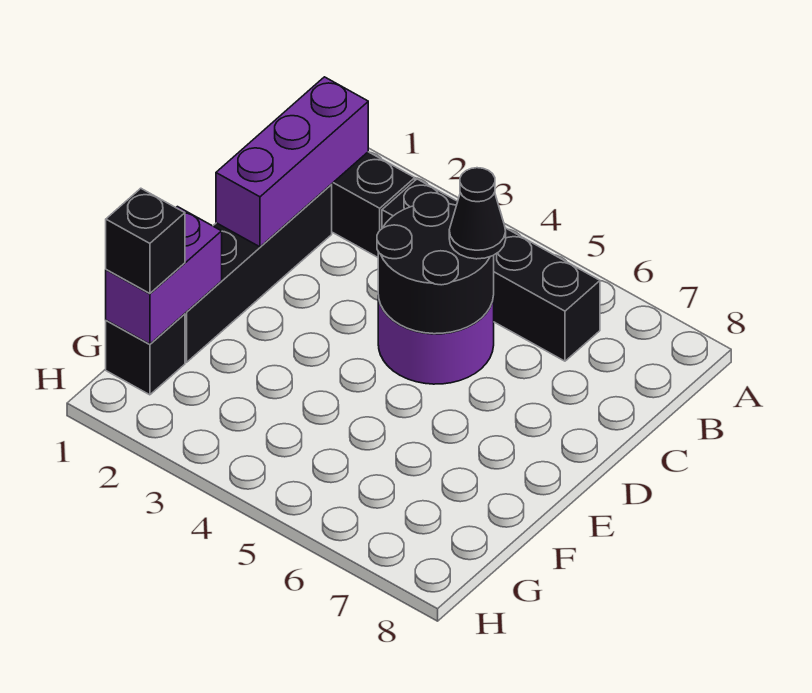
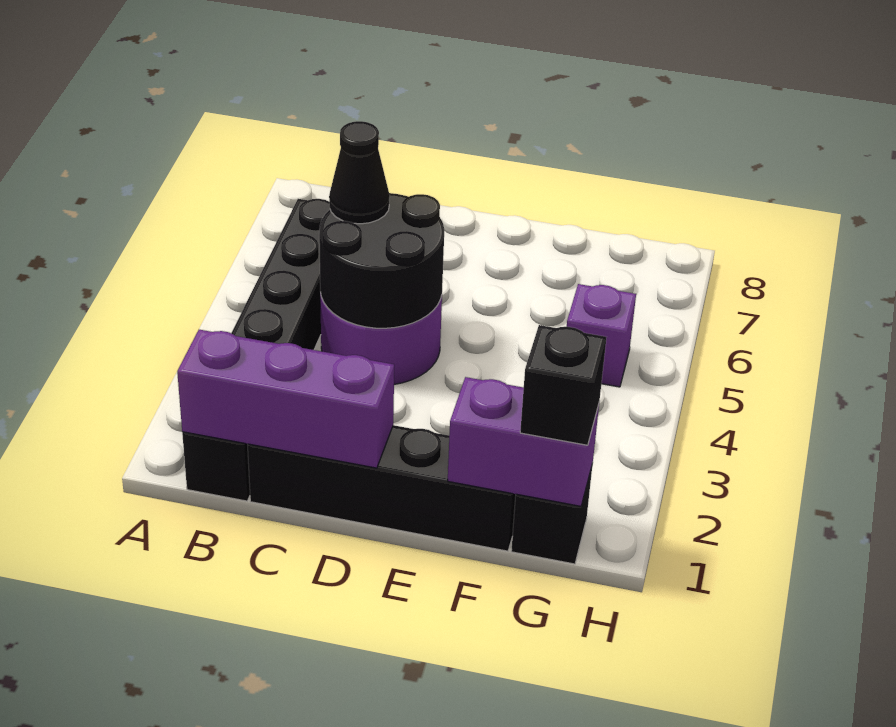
none -> purple brick G5 level 1

